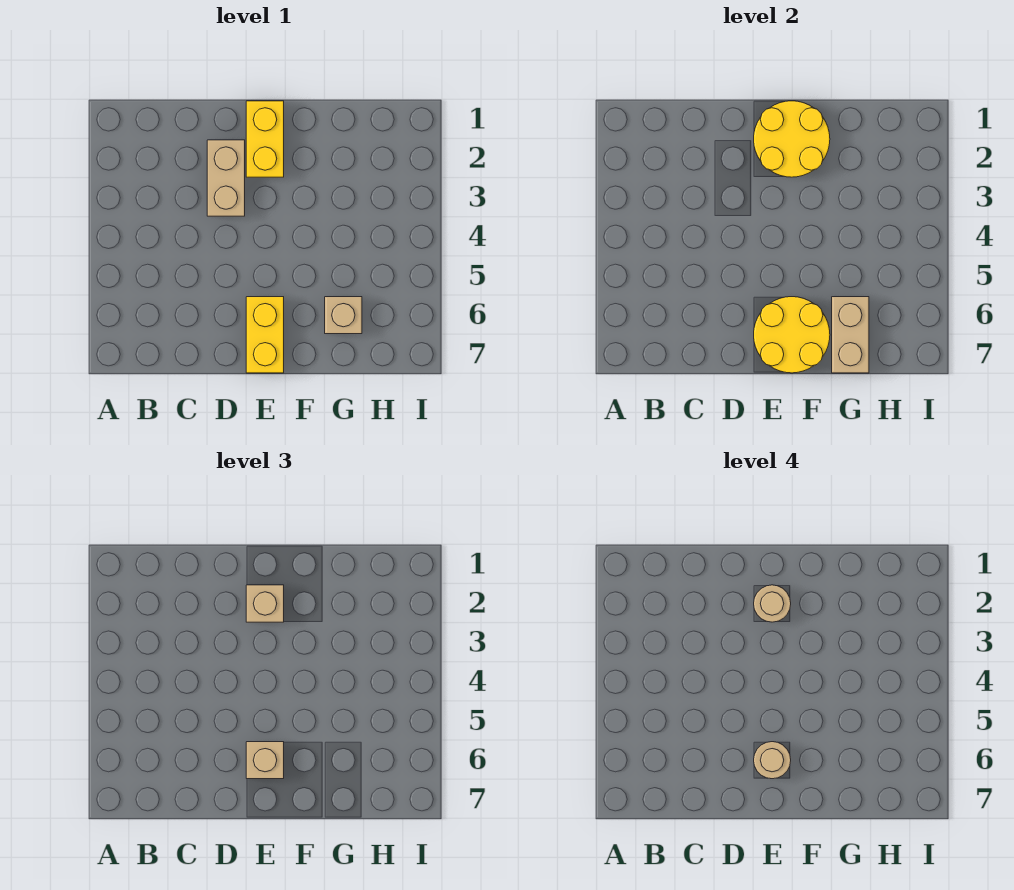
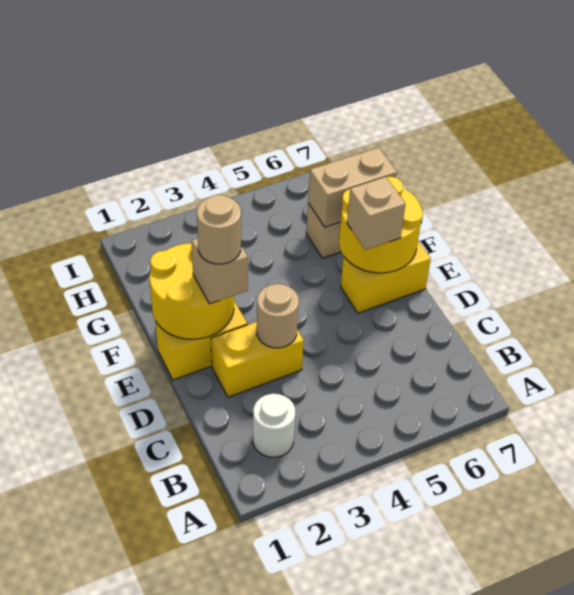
none -> white round brick B2 level 1
tan brick D2:D3 level 1 -> yellow brick D2:D3 level 1
tan round brick E6 level 4 -> tan round brick D3 level 2

